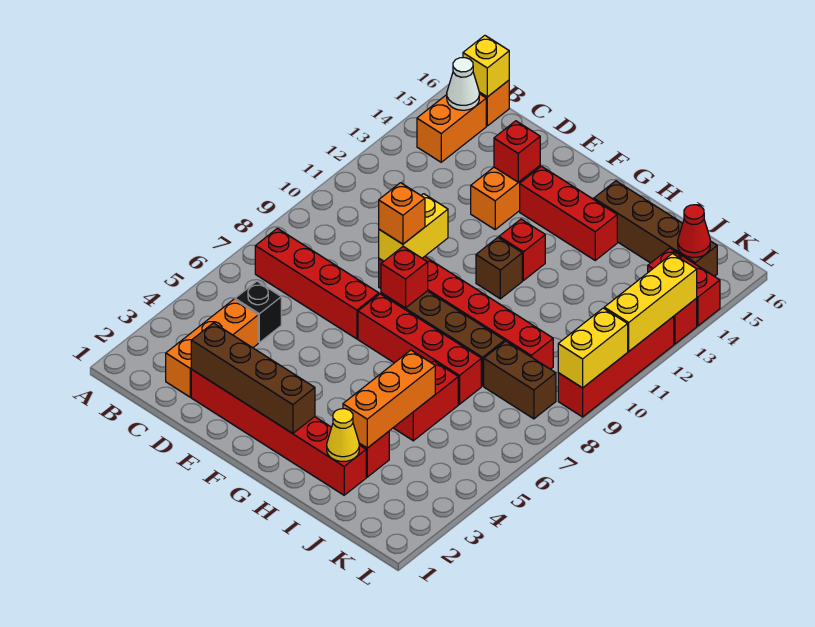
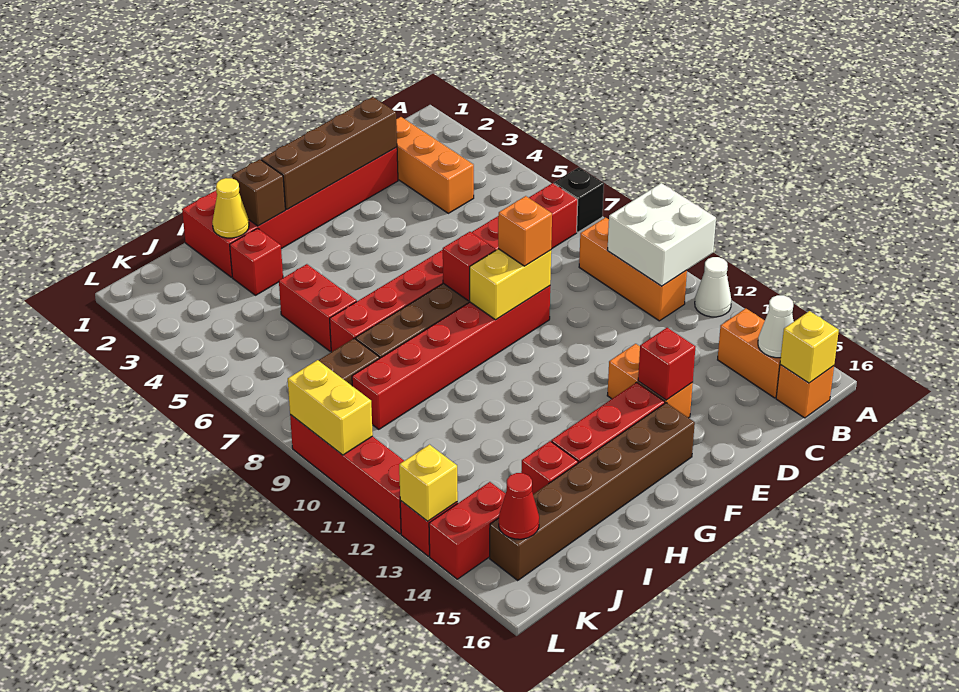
none -> white brick A10:B11 level 2
none -> white cone A12 level 1
black brick C5 level 1 -> black brick A7 level 1
red brick D2:I2 level 1 -> red brick D1:I2 level 1
yellow brick E9:E10 level 2 -> yellow brick E9:F9 level 2
brown brick G11 level 1 -> brown brick H2 level 2
red brick G12 level 1 -> red brick I14 level 1
brown brick H15:K15 level 1 -> brown brick F15:K15 level 1
orange brick I3:I5 level 2 -> orange brick B9:B11 level 1
yellow brick L11:L13 level 2 -> yellow brick L13 level 2

